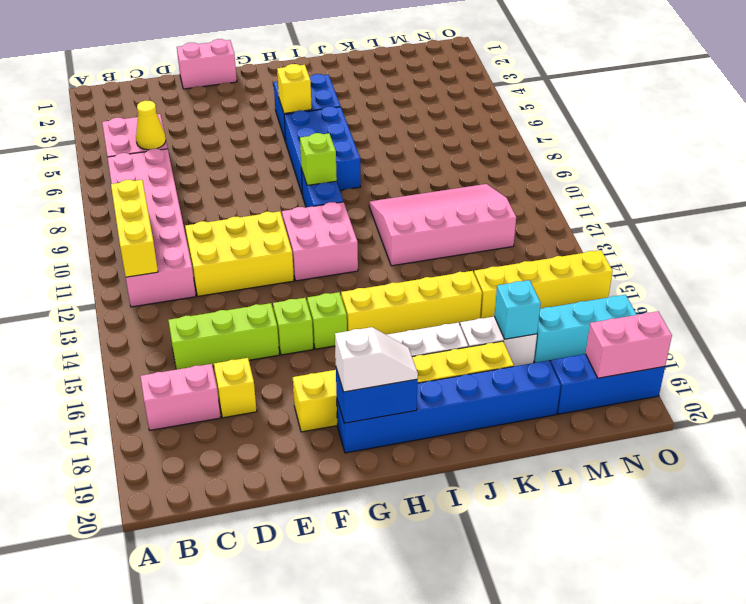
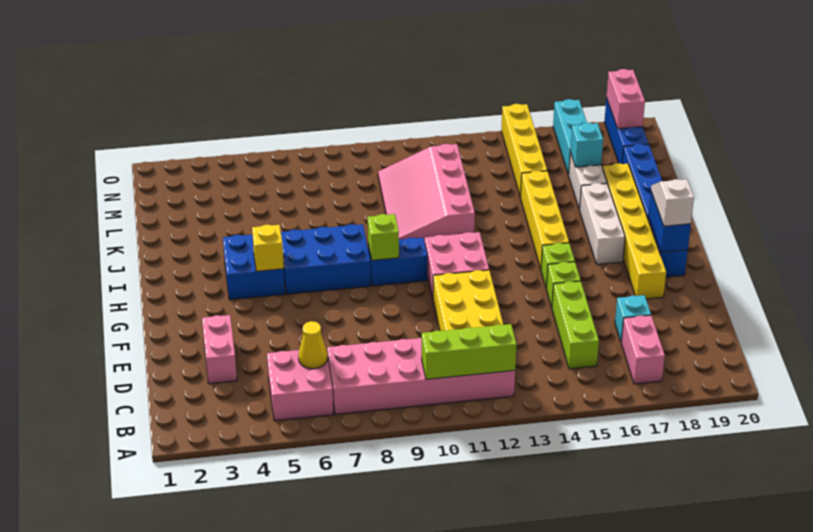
yellow brick B10:B12 level 2 -> lime brick B10:B12 level 2
yellow brick D17 level 1 -> cyan brick D17 level 1
pink brick E1:F1 level 1 -> pink brick D3:E3 level 1

